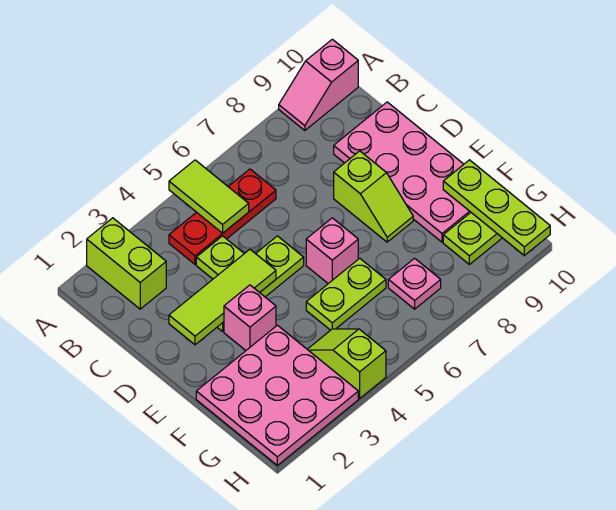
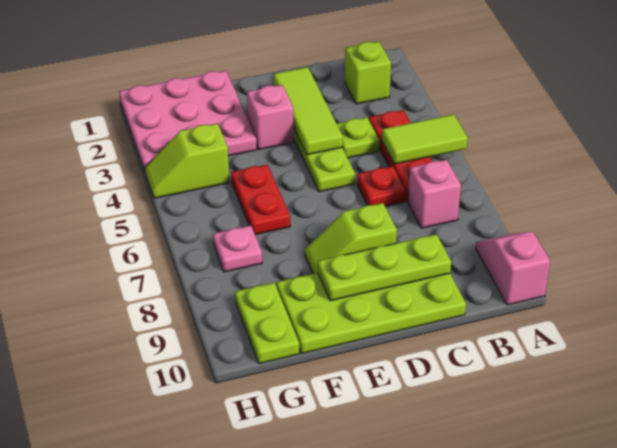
lime brick A2:B2 level 1 -> lime brick B2 level 1
none -> red plate C6 level 1
pink plate C9:F10 level 1 -> lime plate C9:F10 level 1
pink brick E6 level 1 -> pink brick B7 level 1
lime plate F5:F6 level 1 -> red plate F5:F6 level 1
lime plate F10:H10 level 2 -> lime plate C9:E9 level 2
lime slope G4:H4 level 1 top H -> lime slope G4:H4 level 1 top G

